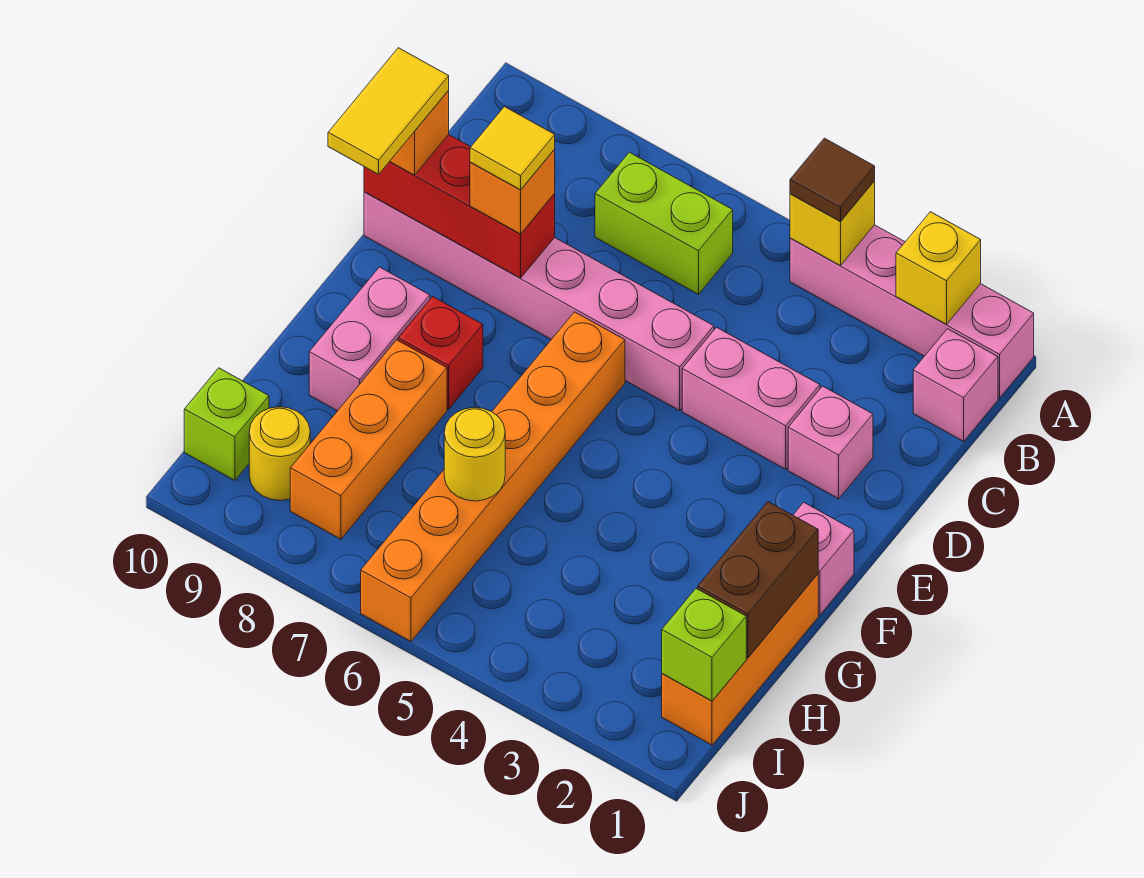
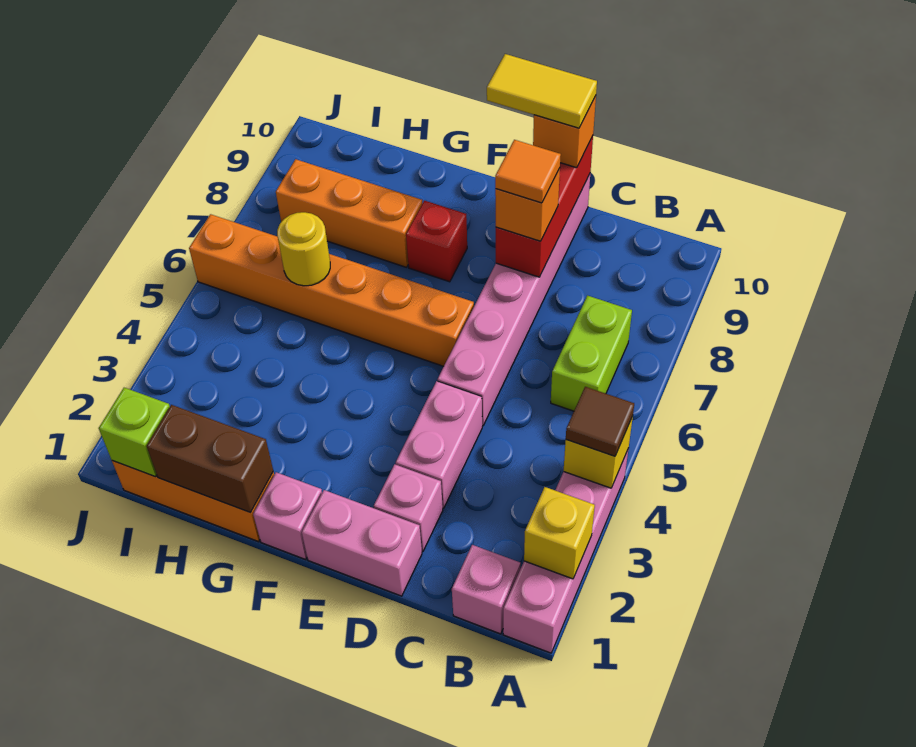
yellow tile D8 level 4 -> orange tile D8 level 4
pink brick F9:G9 level 1 -> pink brick D1:E1 level 1
yellow round brick I9 level 1 -> none
lime brick I10 level 1 -> none

